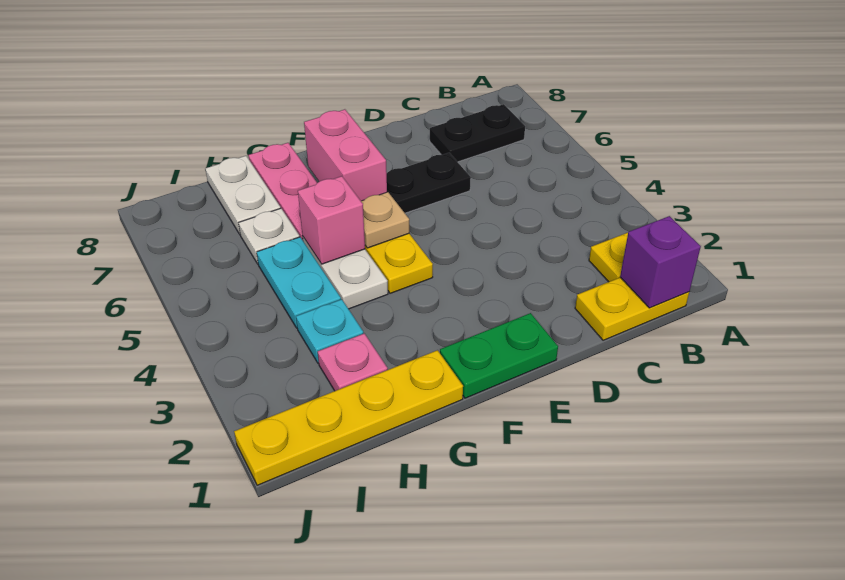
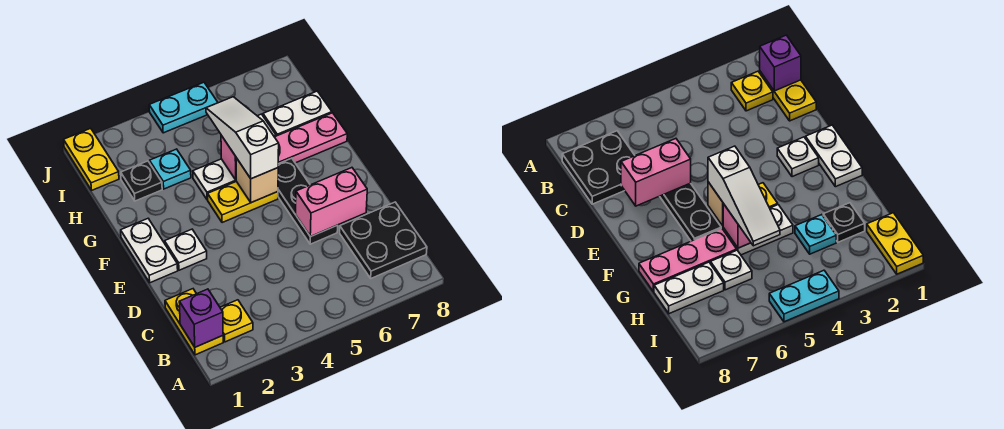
black plate B7:C7 level 1 -> black plate B7:C8 level 1
green plate E1:F1 level 1 -> white plate E1:F1 level 1
none -> white plate E2 level 1
tan plate F5 level 2 -> tan brick F5 level 2
none -> white slope F5:H5 level 3 top F
pink brick F6:F7 level 2 -> pink brick D6:D7 level 2
yellow plate G1:J1 level 1 -> yellow plate I1:J1 level 1
pink plate H2 level 1 -> black plate H2 level 1
cyan plate H4:H5 level 1 -> cyan plate J4:J5 level 1

